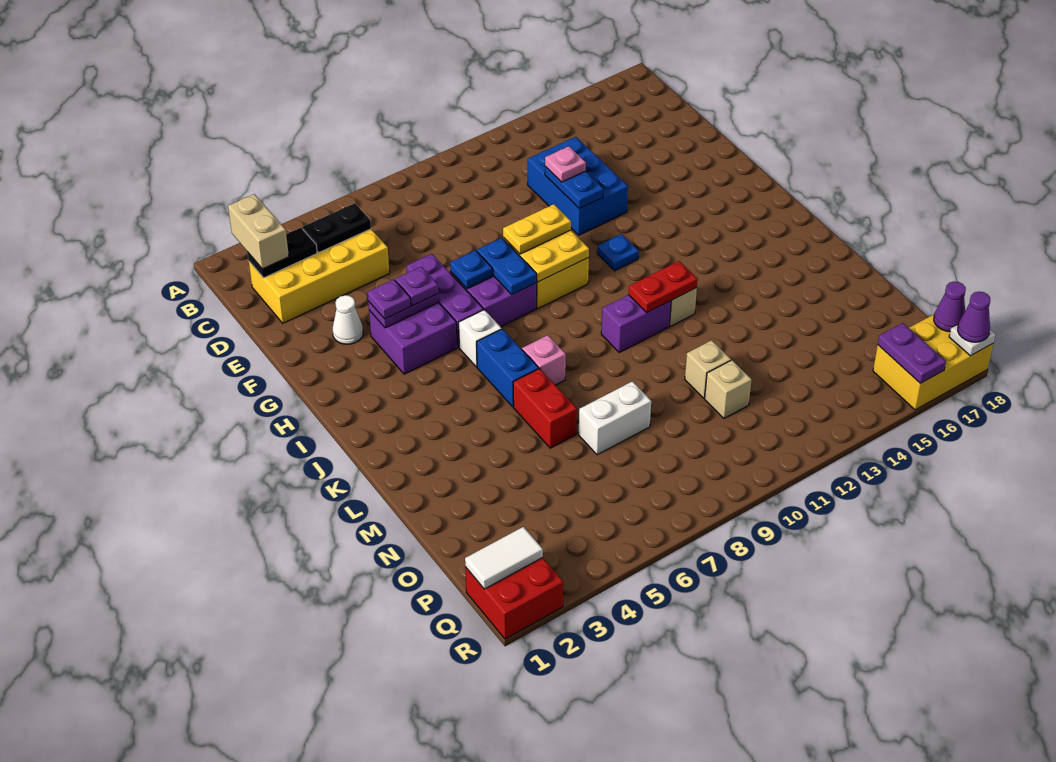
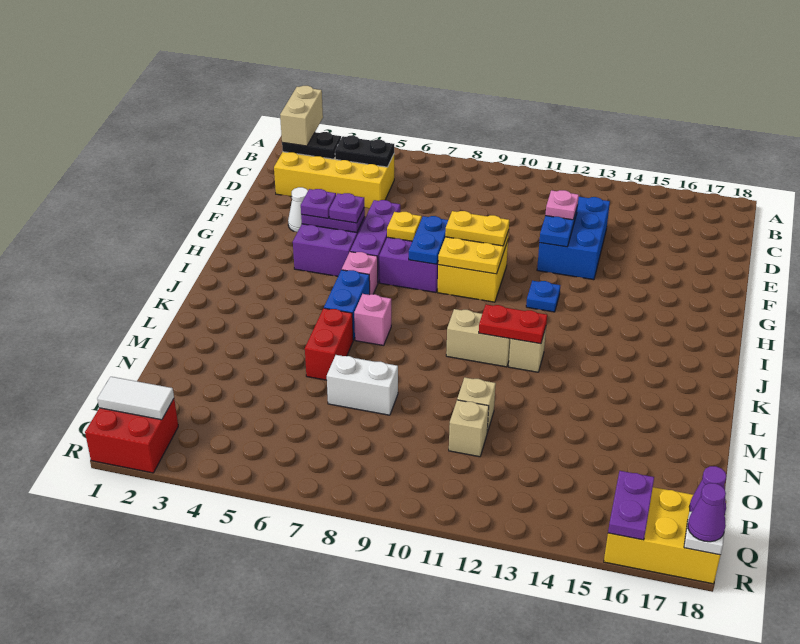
blue plate G7 level 2 -> yellow plate G7 level 2
white brick I6 level 1 -> pink brick I6 level 1
purple brick K10:K11 level 1 -> tan brick K10:K11 level 1

